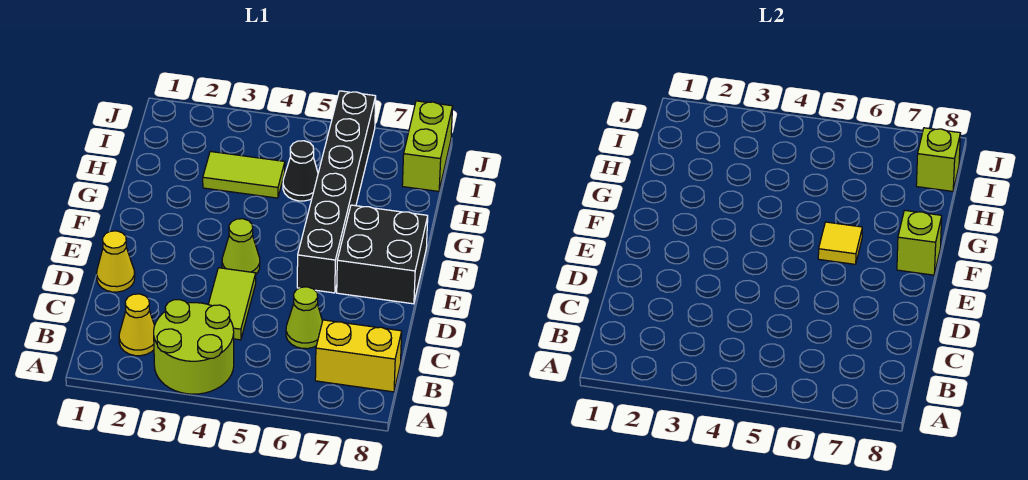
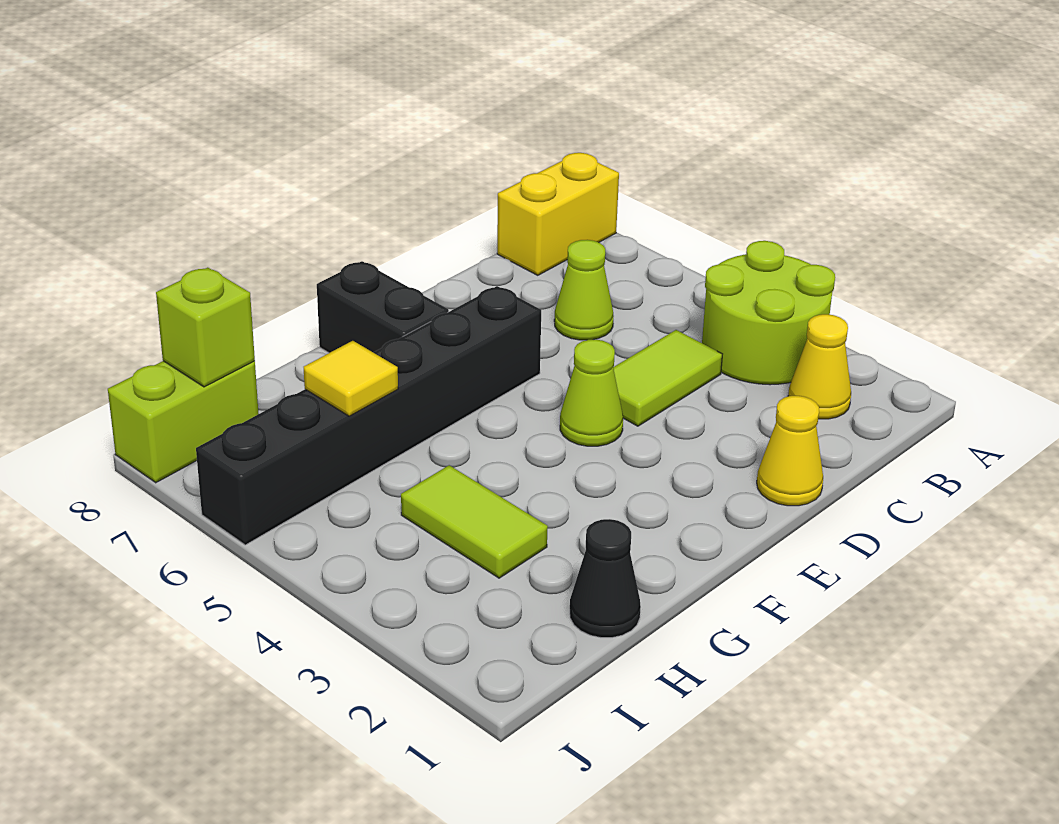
yellow brick B7:B8 level 1 -> yellow brick A8:B8 level 1
black brick E7:F8 level 1 -> black brick F7:F8 level 1
yellow tile F6 level 2 -> yellow tile H6 level 2
lime brick F8 level 2 -> none
black cone H5 level 1 -> black cone H1 level 1

